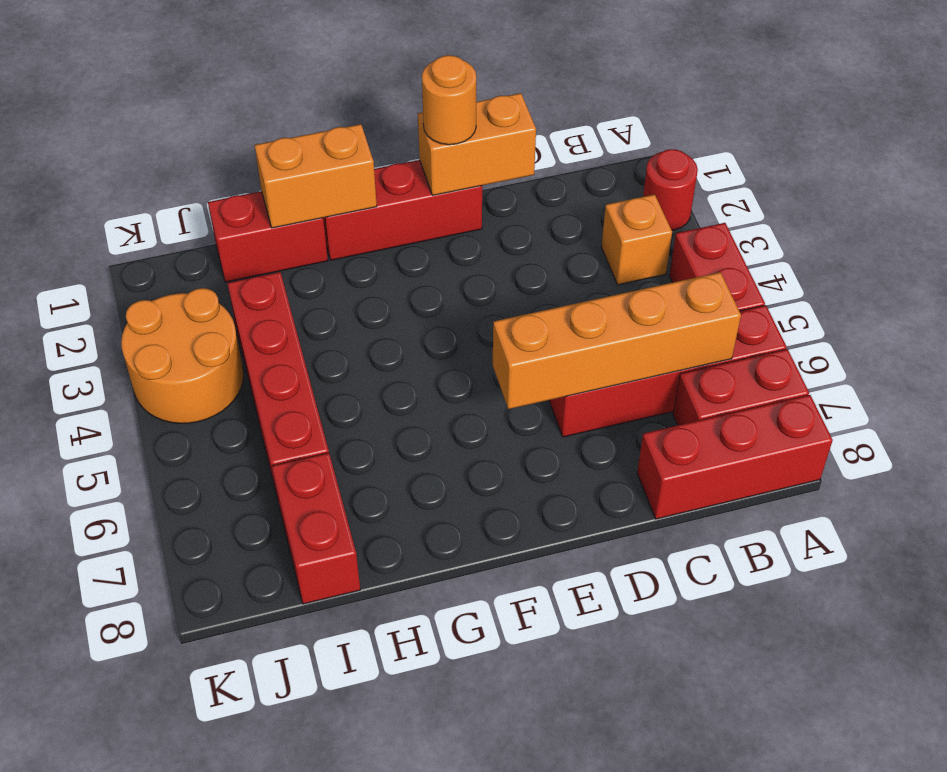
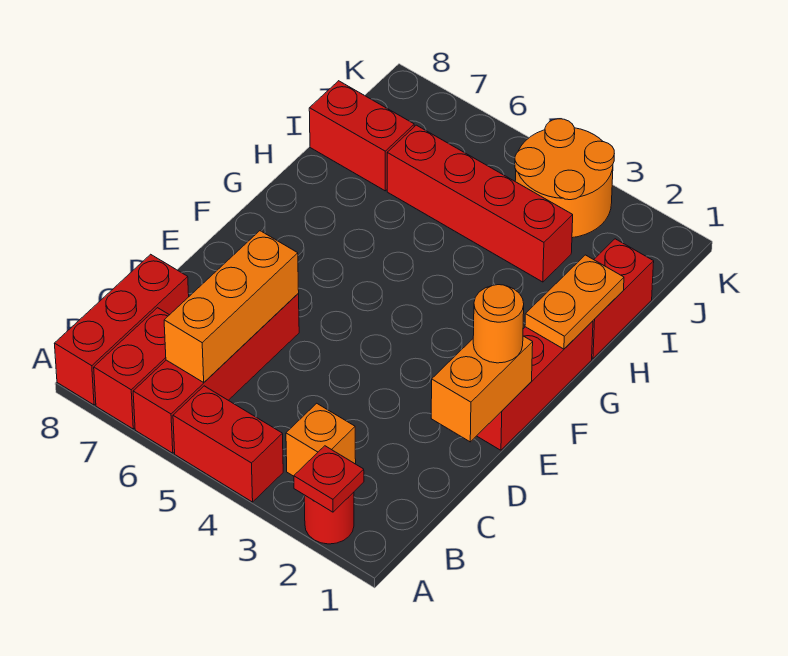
none -> red plate A2 level 2
orange brick B6:E6 level 2 -> orange brick B6:D6 level 2
orange brick G1:H1 level 2 -> orange plate G1:H1 level 2

